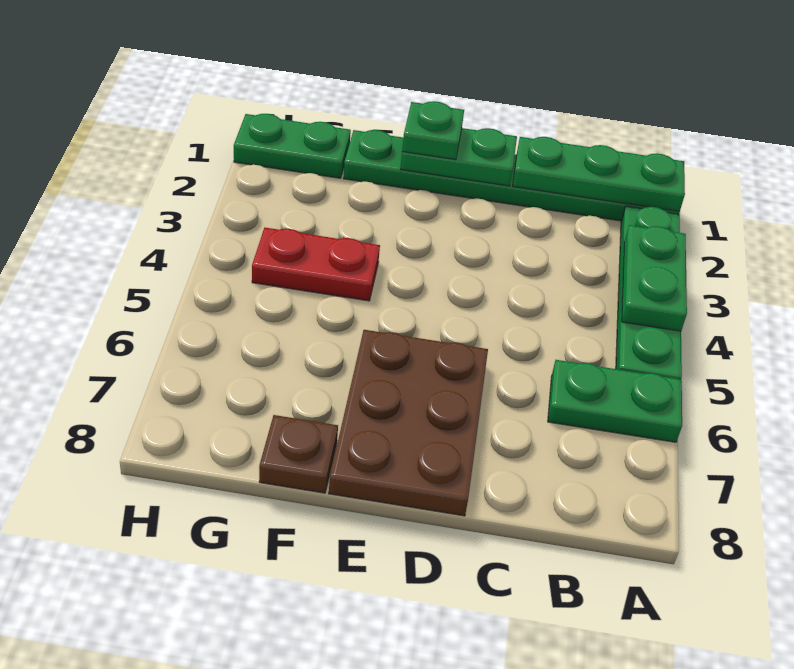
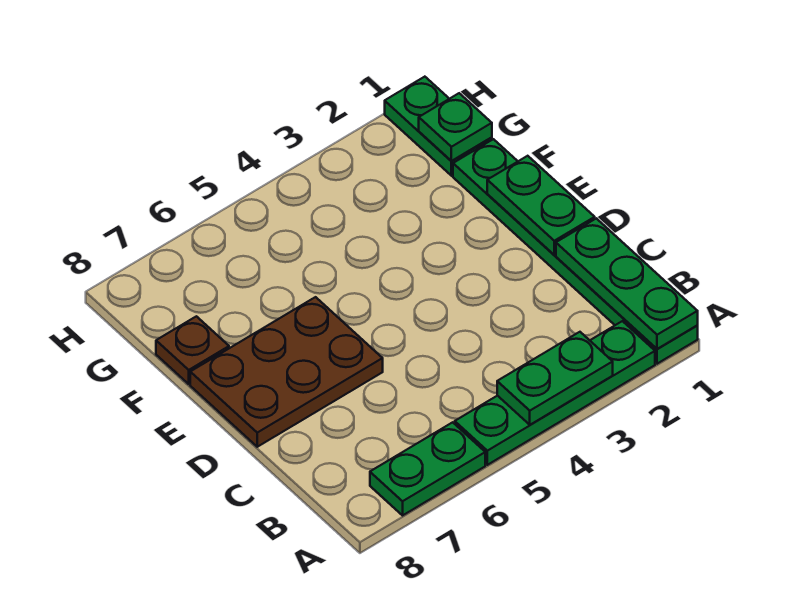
green plate A6:B6 level 1 -> green plate A6:A7 level 1
green plate E1 level 3 -> green plate G1 level 2
red plate F4:G4 level 1 -> none

